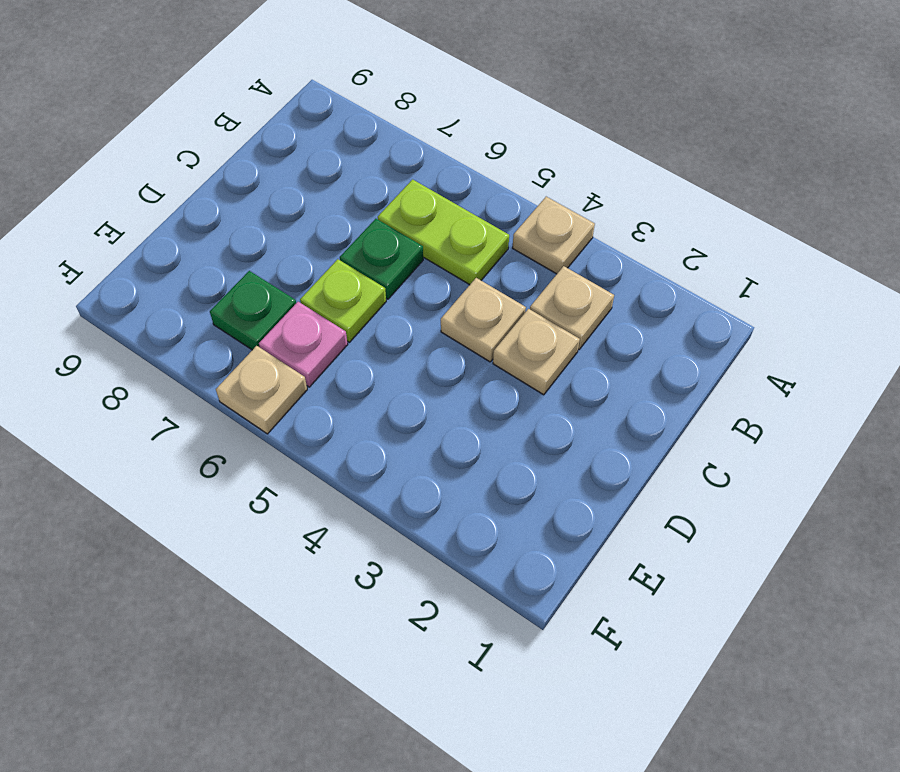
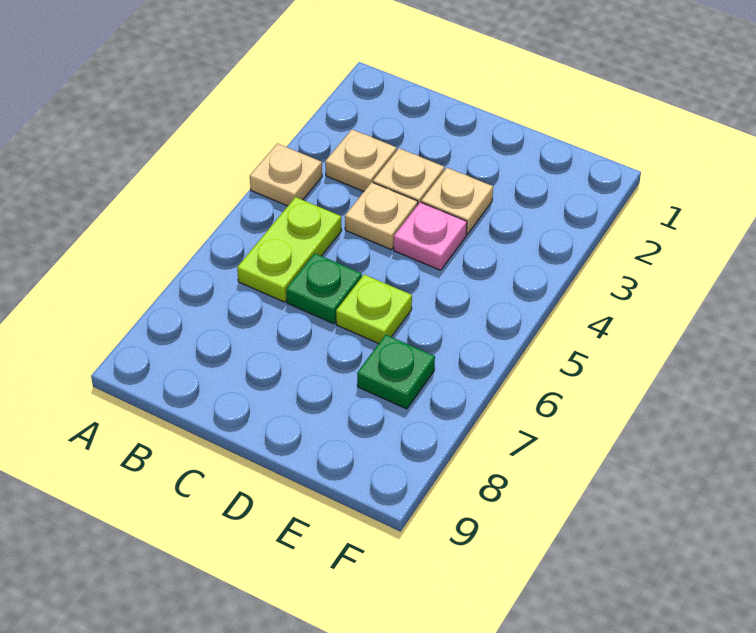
pink plate E6 level 1 -> pink plate D4 level 1
tan plate F6 level 1 -> tan plate D3 level 1

